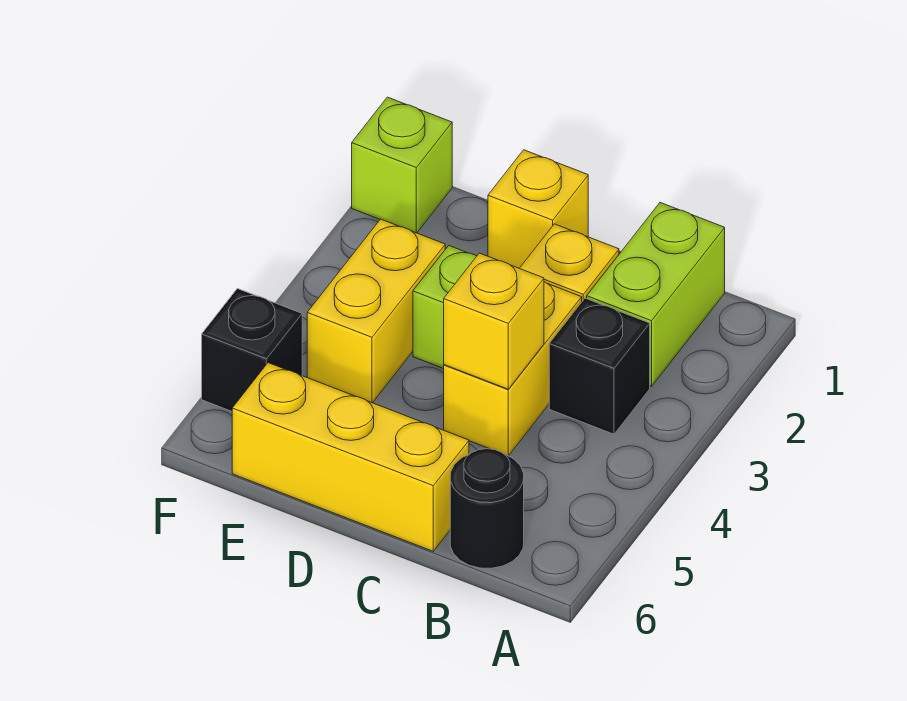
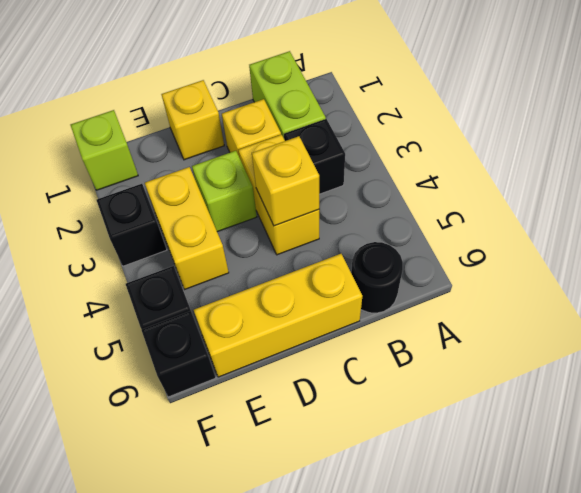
none -> black brick F3 level 1
none -> black brick F6 level 1

